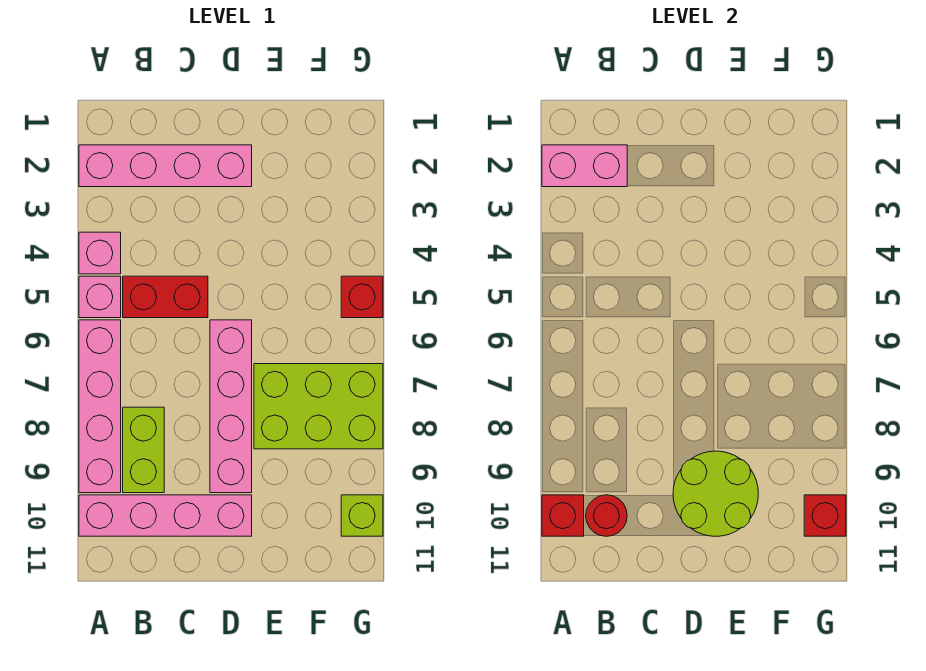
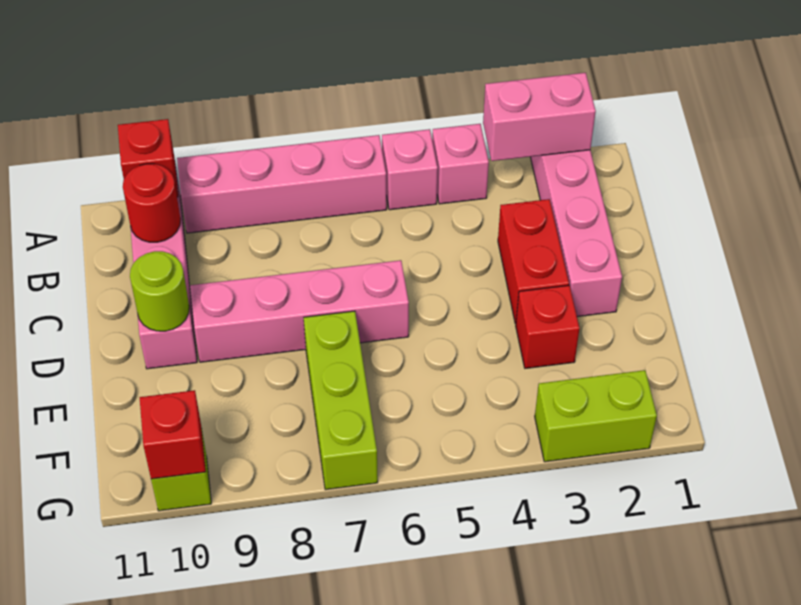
pink brick A2:B2 level 2 -> pink brick A2:A3 level 2
red brick B5:C5 level 1 -> red brick C3:D3 level 1
lime brick B8:B9 level 1 -> lime brick G2:G3 level 1
lime round brick D9:E10 level 2 -> lime round brick D10 level 2
lime brick E7:G8 level 1 -> lime brick E7:G7 level 1
red brick G5 level 1 -> red brick E3 level 1

